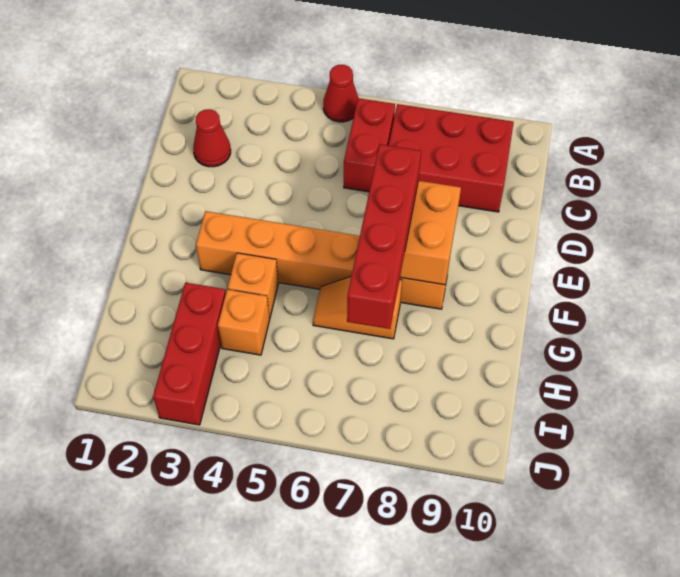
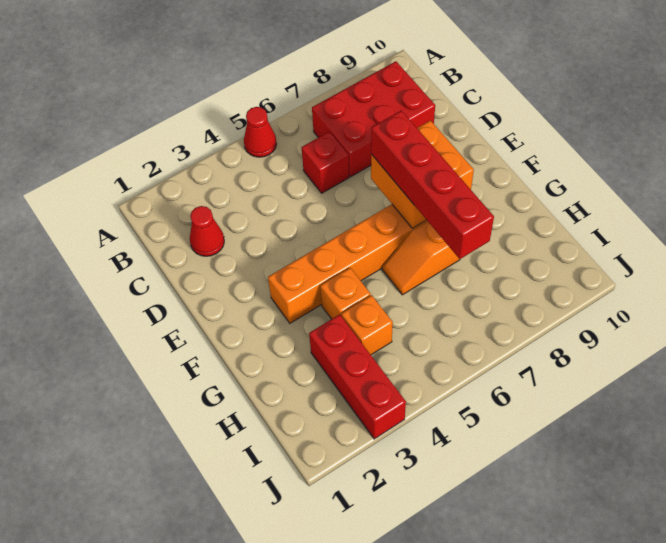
red brick B6:C6 level 1 -> red brick C6 level 1

